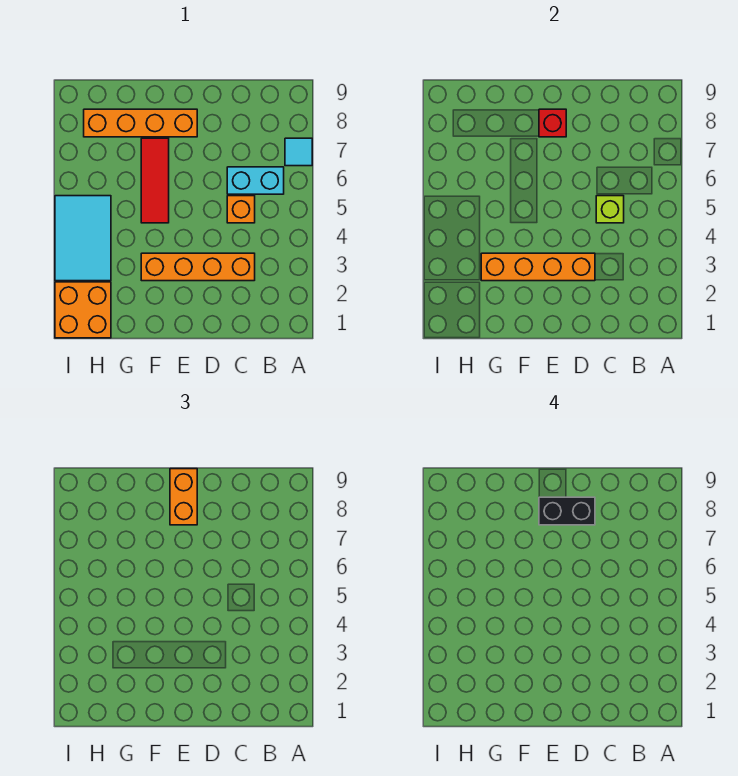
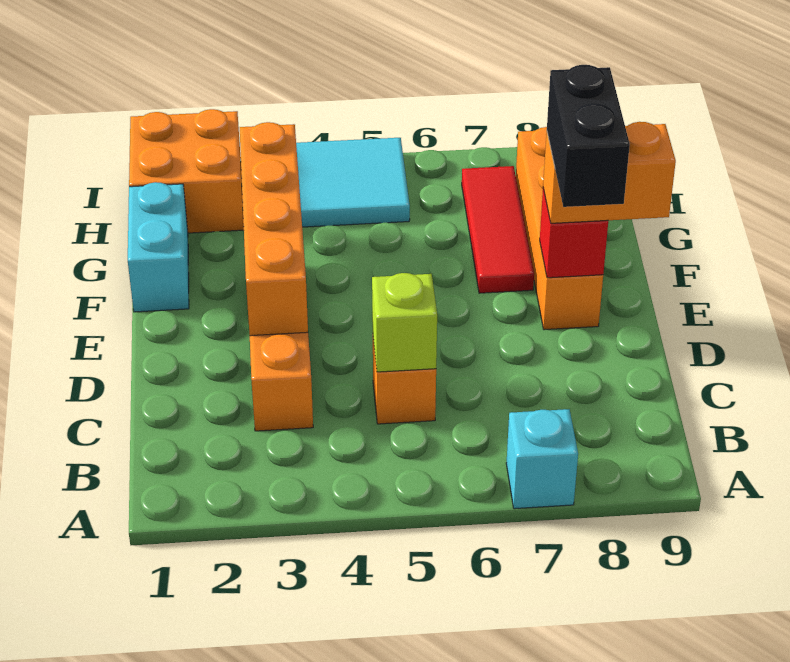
cyan tile A7 level 1 -> cyan brick A7 level 1
cyan brick B6:C6 level 1 -> cyan brick F1:G1 level 1
red tile F5:F7 level 1 -> red tile F7:H7 level 1

